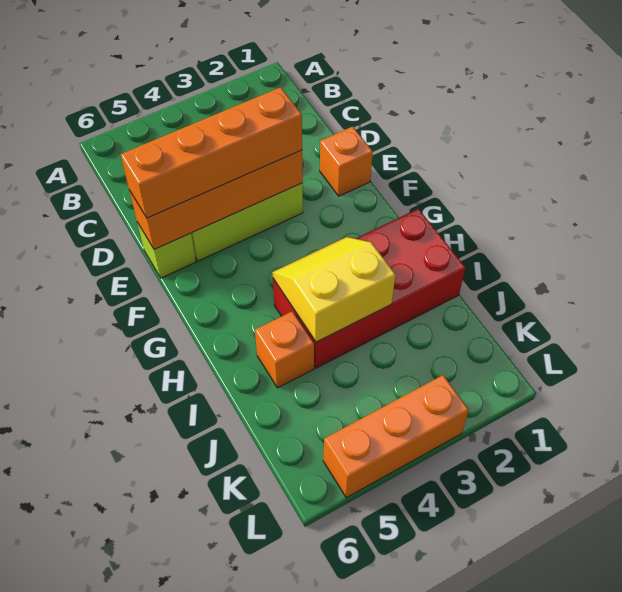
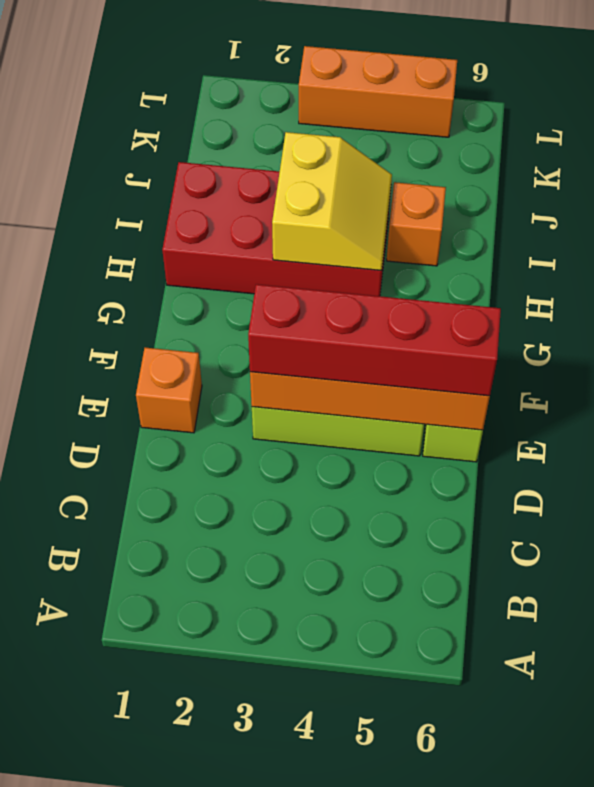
orange brick E3:E6 level 3 -> red brick E3:E6 level 3
yellow slope H3:I4 level 2 top I -> yellow slope H3:I4 level 2 top 3

